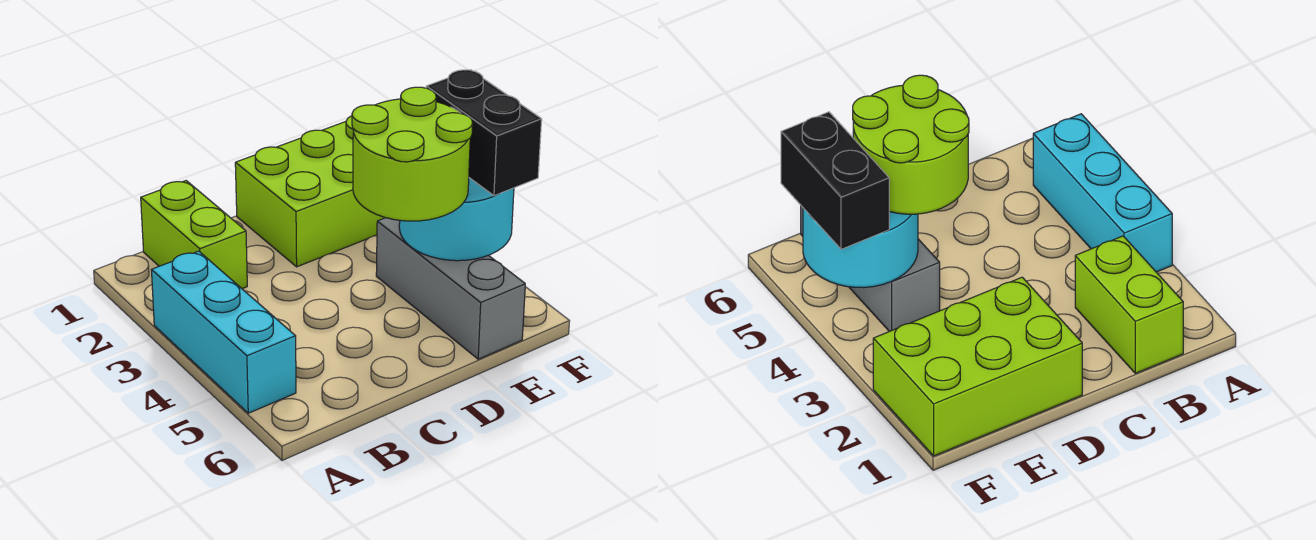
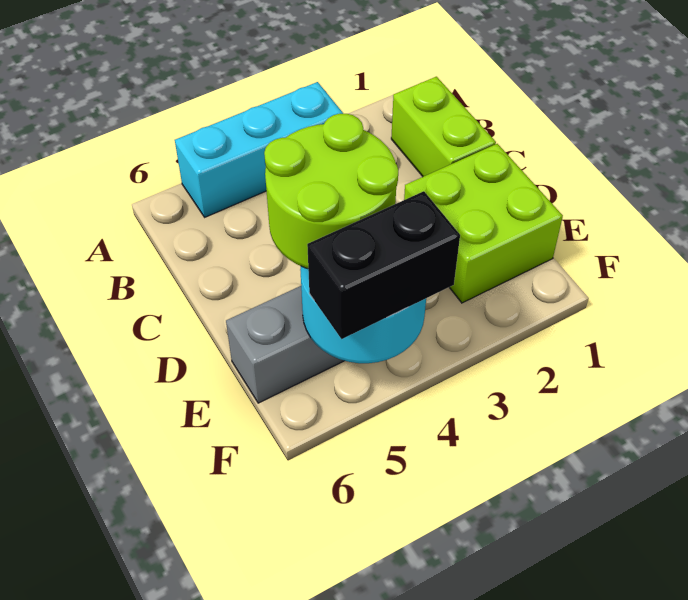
lime brick B1:B2 level 1 -> lime brick B1:C1 level 1
lime brick D1:F2 level 1 -> lime brick D1:E2 level 1

